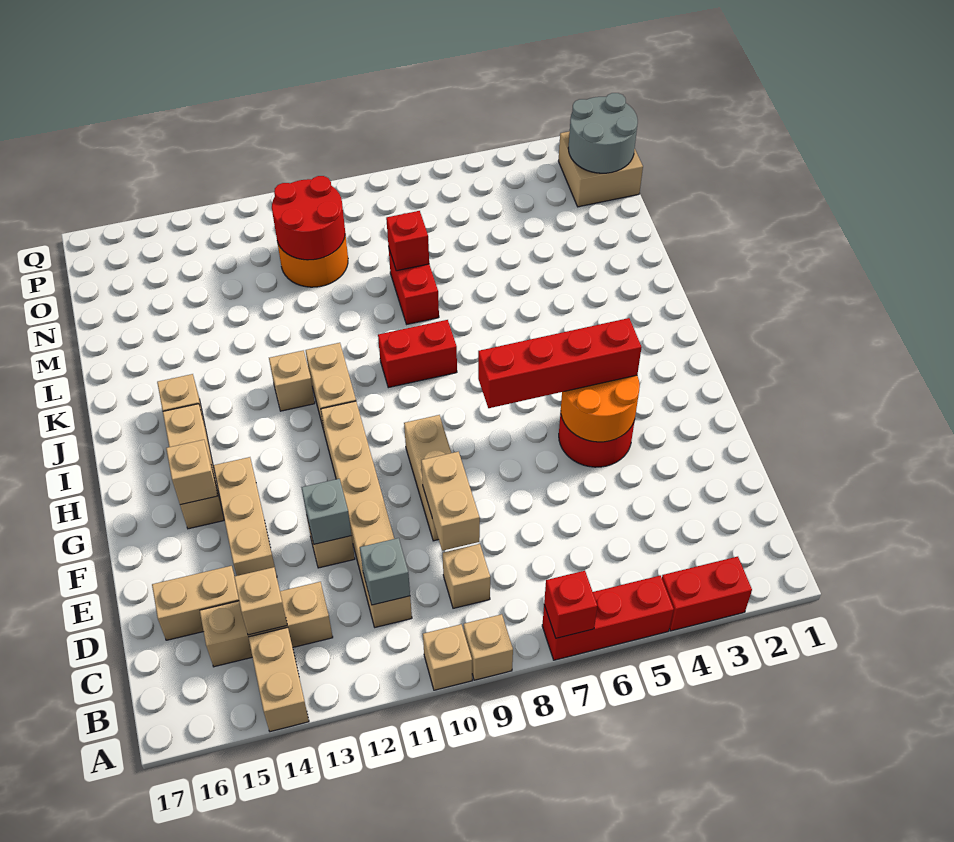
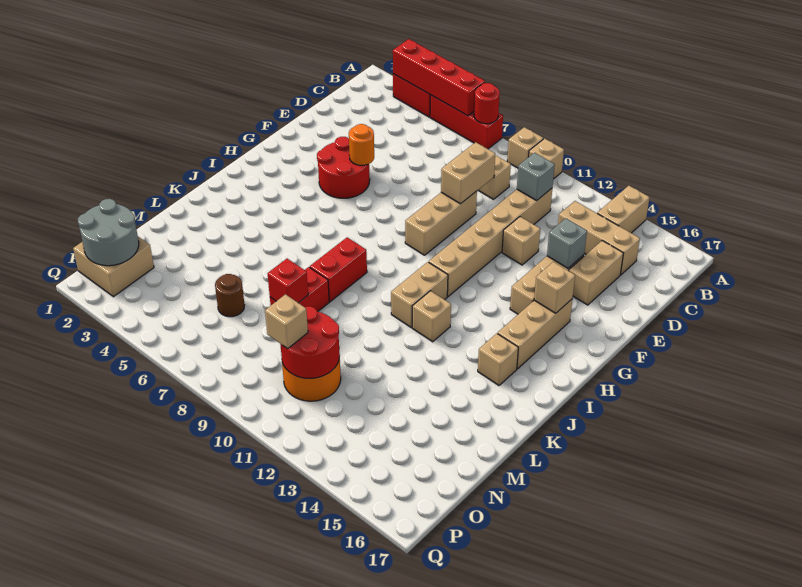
red brick A7 level 2 -> red round brick A7 level 2
tan brick C14 level 2 -> tan brick O10 level 3
tan brick D15:D16 level 1 -> tan brick D15:E15 level 1
grey brick E12 level 2 -> grey brick E14 level 2
orange round brick F4:G5 level 2 -> orange round brick F5 level 2
red brick G4:G7 level 3 -> red brick A3:A6 level 2
red brick J8:J9 level 1 -> red brick J8:K8 level 1
none -> brown round brick N6 level 1

